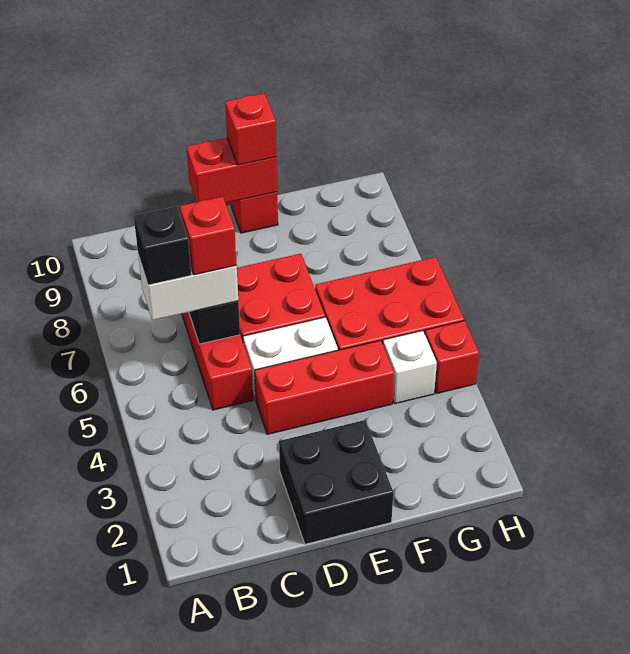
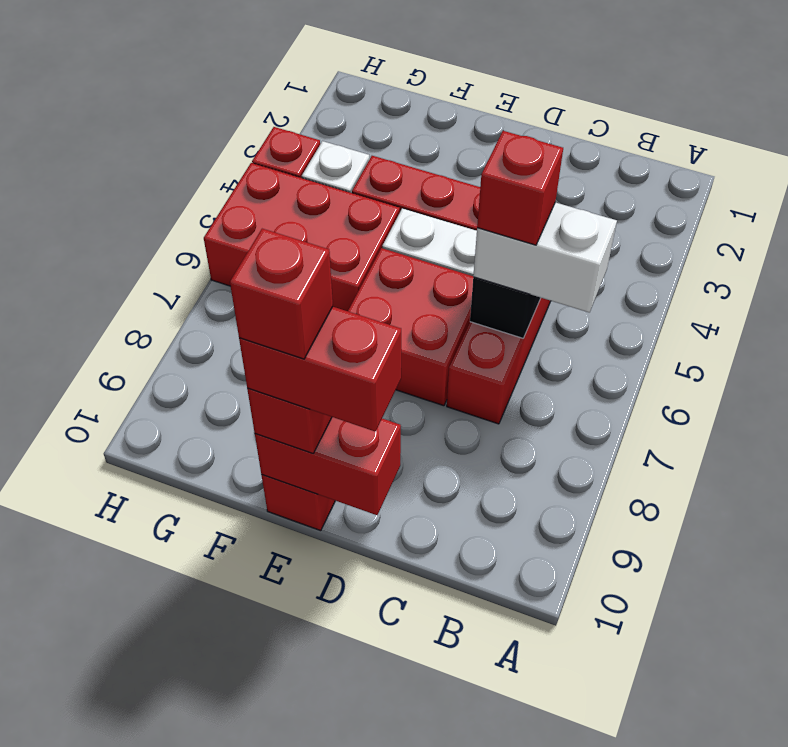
black brick B6 level 4 -> none
black brick D1:E2 level 1 -> none
none -> red brick D10:E10 level 4
none -> red brick E10 level 5

